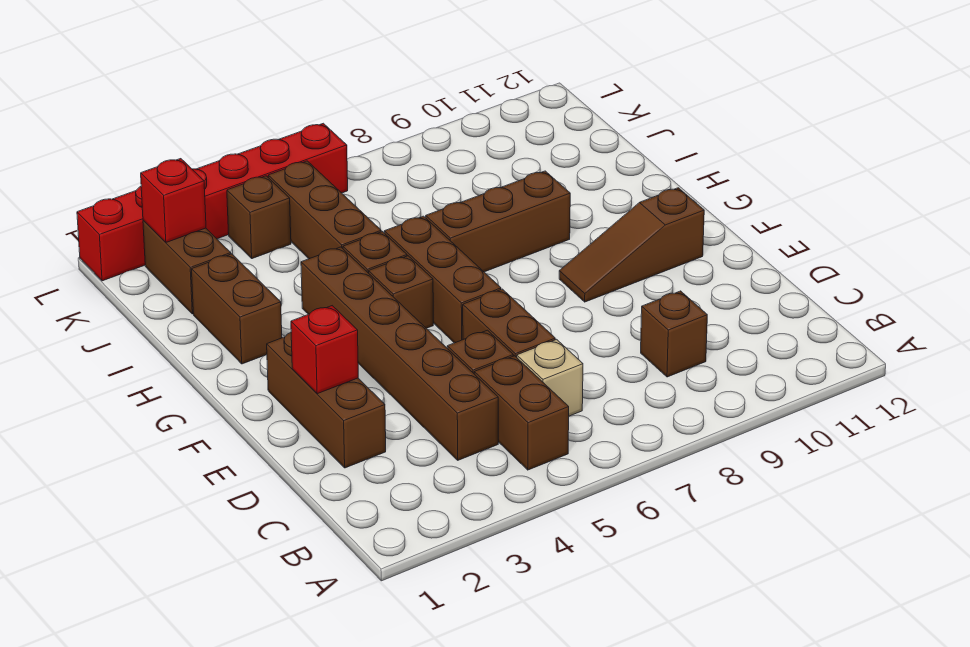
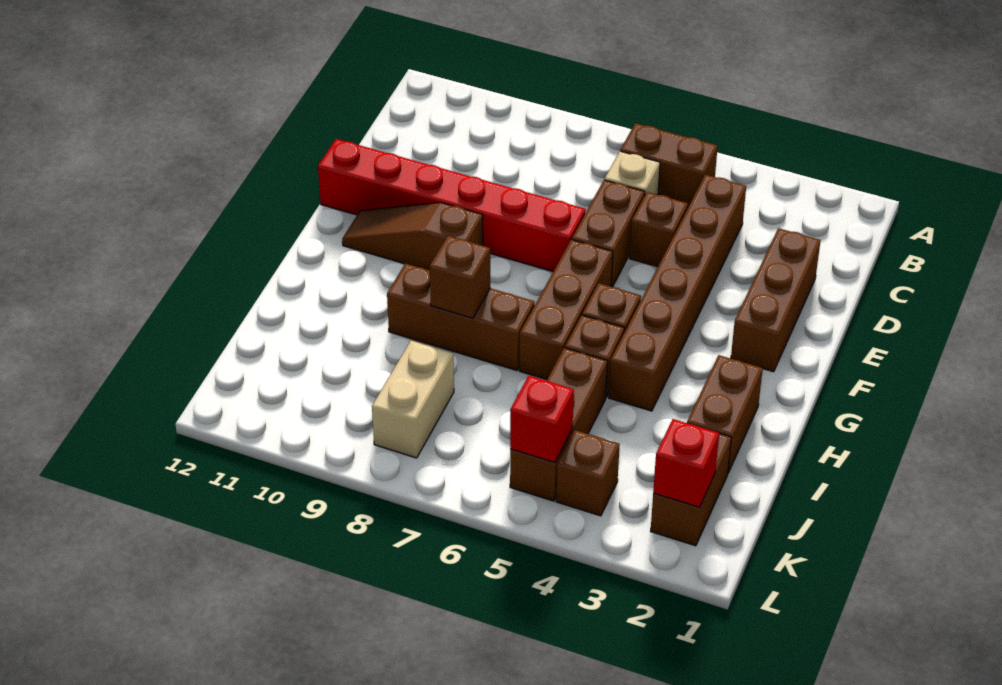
brown brick B5:C5 level 1 -> brown brick B5:B6 level 1
brown brick C9 level 1 -> brown brick H8 level 2
red brick E2 level 2 -> red brick K5 level 2
brown slope F9:F11 level 1 top 11 -> brown slope F9:F11 level 1 top 9
none -> tan brick J8:K8 level 1
red brick L1:L6 level 1 -> red brick E7:E12 level 1

